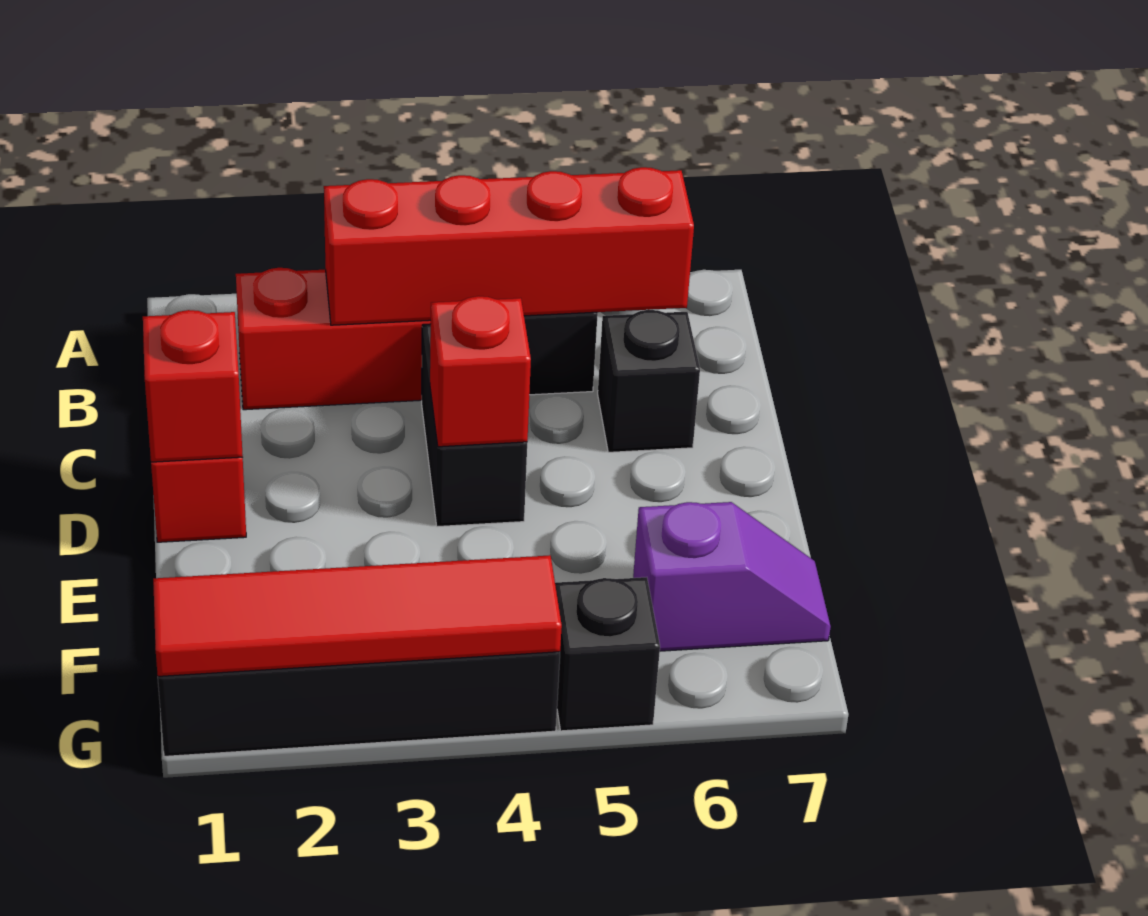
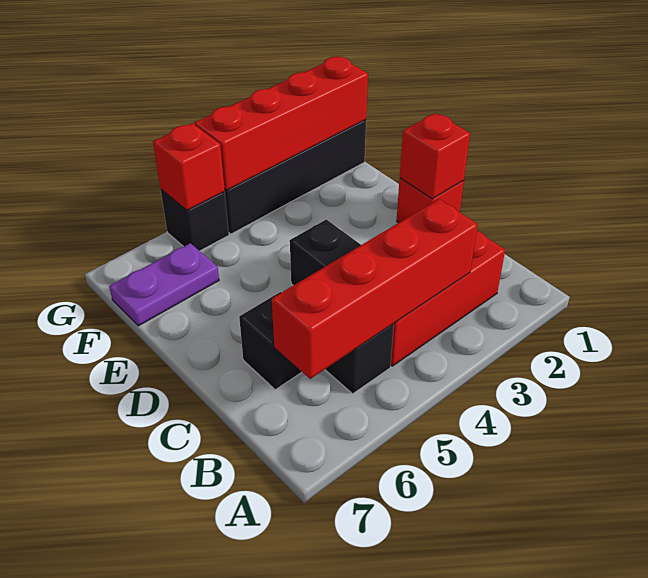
red brick D4 level 2 -> red brick G5 level 2
purple slope F6:F7 level 1 top 6 -> purple plate F6:F7 level 1
red tile G1:G4 level 2 -> red brick G1:G4 level 2

